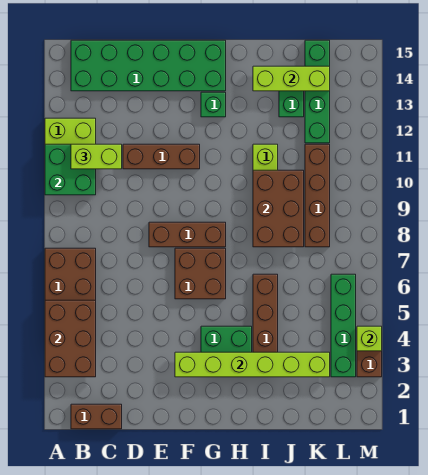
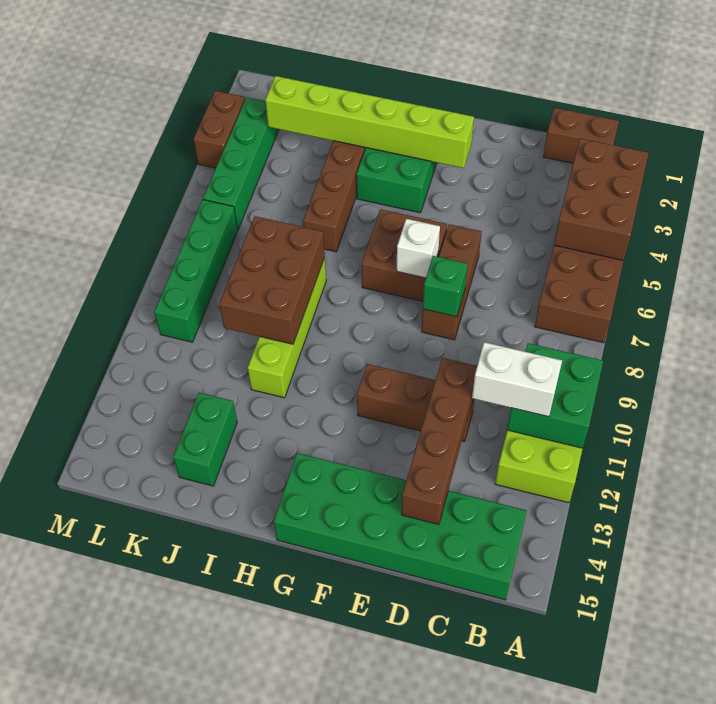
lime brick B11:C11 level 3 -> white brick B11:C11 level 3
brown brick E8:G8 level 1 -> brown brick E6:E8 level 1
none -> white brick F7 level 2
green brick G13 level 1 -> green brick E8 level 2
lime brick I14:K14 level 2 -> none
brown brick K8:K11 level 1 -> brown brick D11:D14 level 2
green brick K12:K15 level 1 -> green brick L7:L10 level 1
lime brick M4 level 2 -> none

